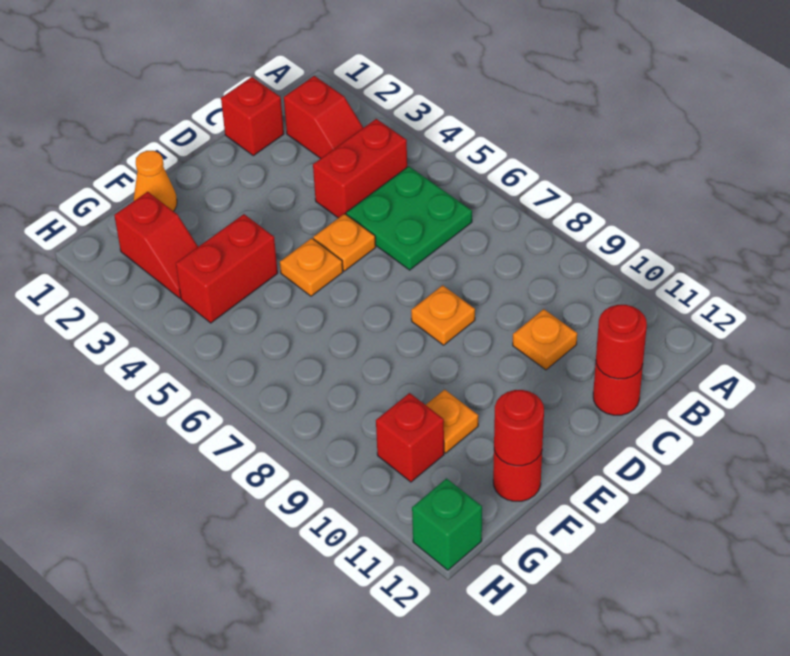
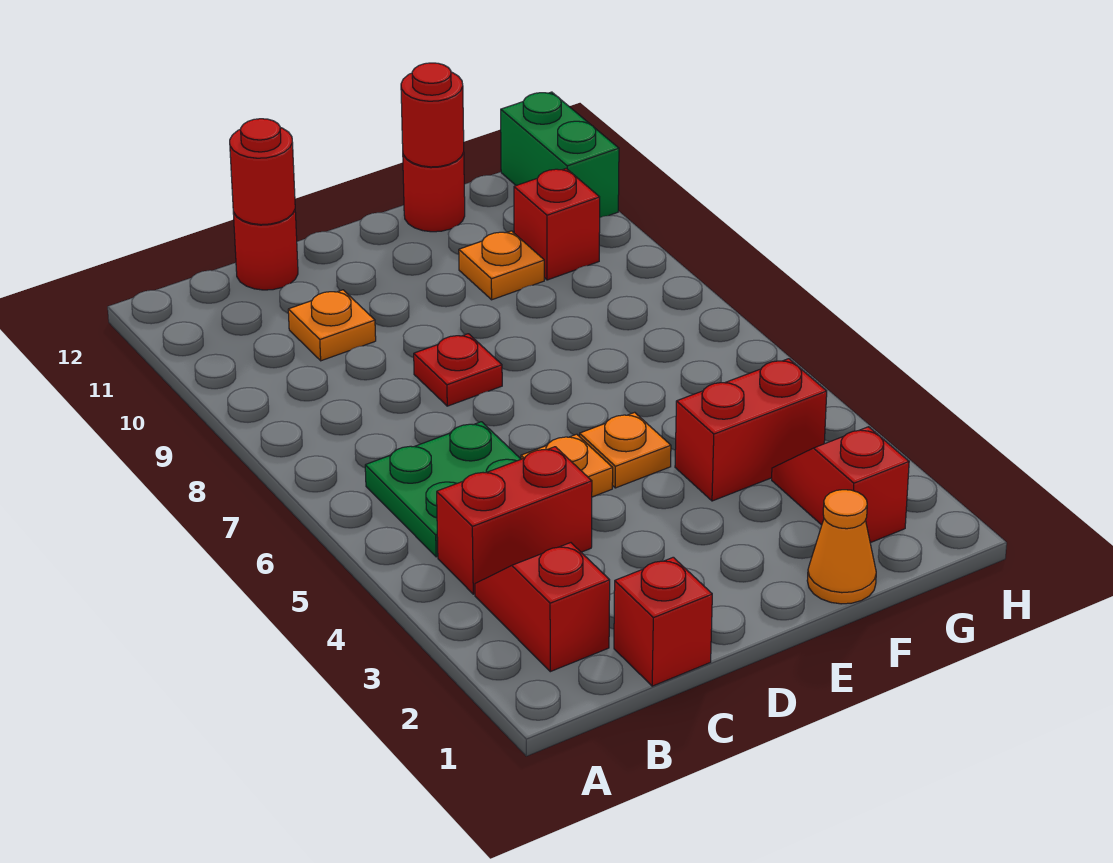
orange plate D8 level 1 -> red plate D8 level 1
green brick H12 level 1 -> green brick H11:H12 level 1

